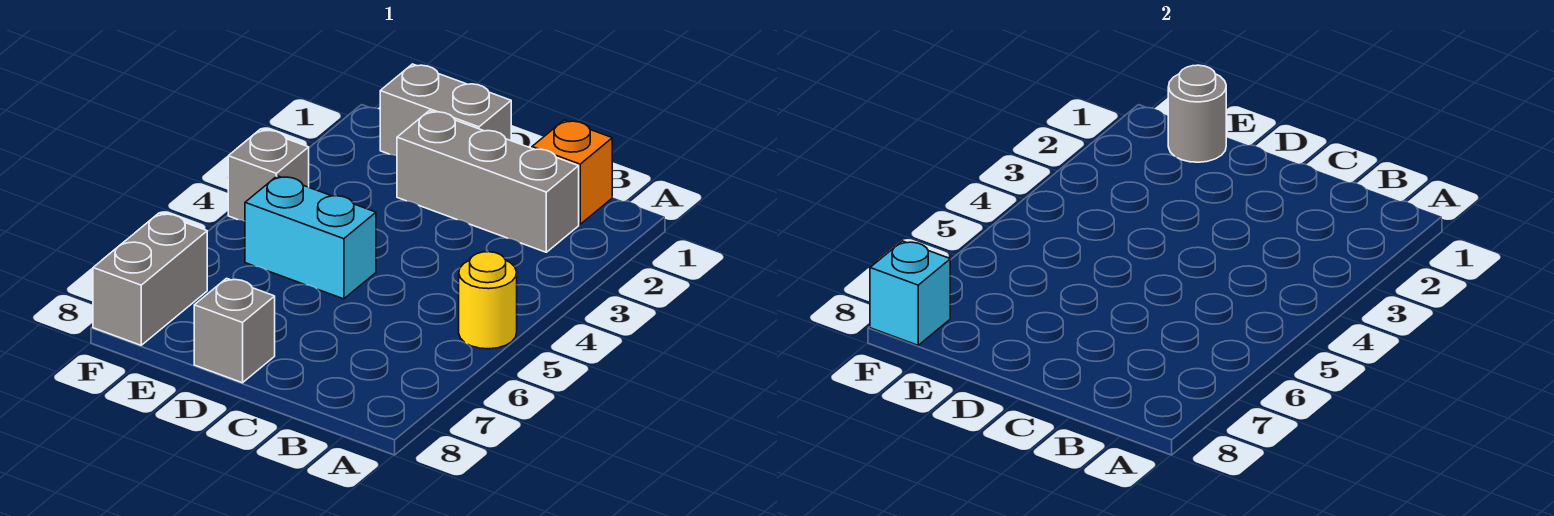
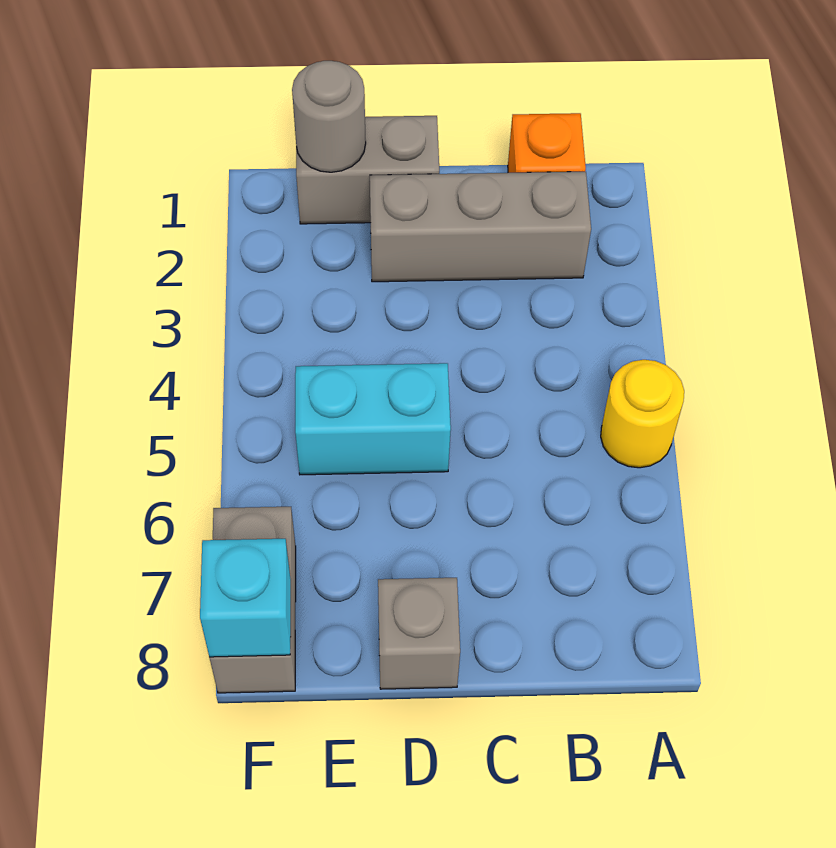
grey brick F4 level 1 -> none

